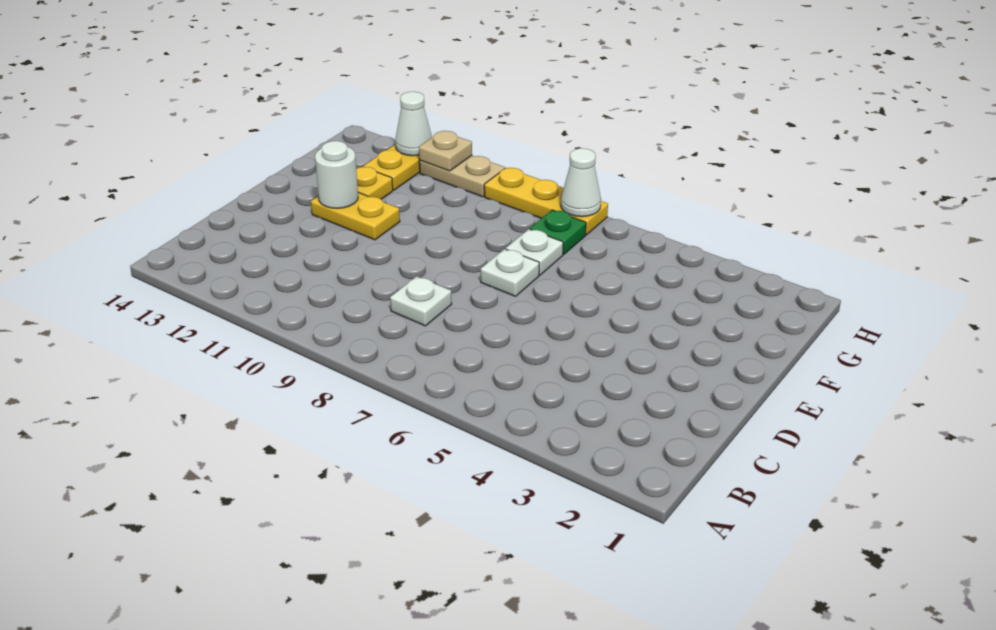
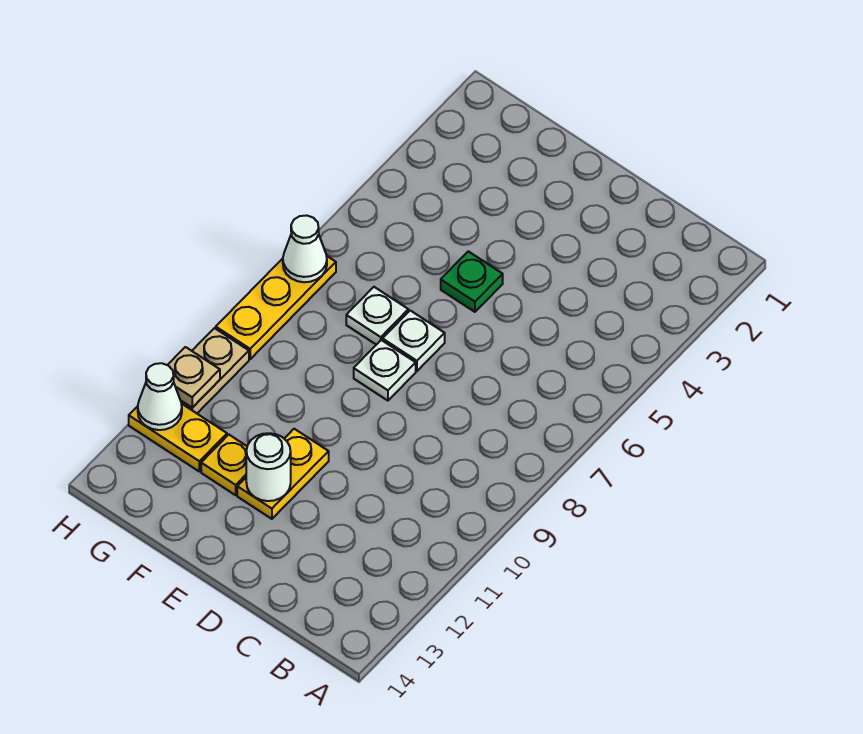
white plate C8 level 1 -> white plate E8 level 1
green plate G7 level 1 -> green plate E5 level 1

